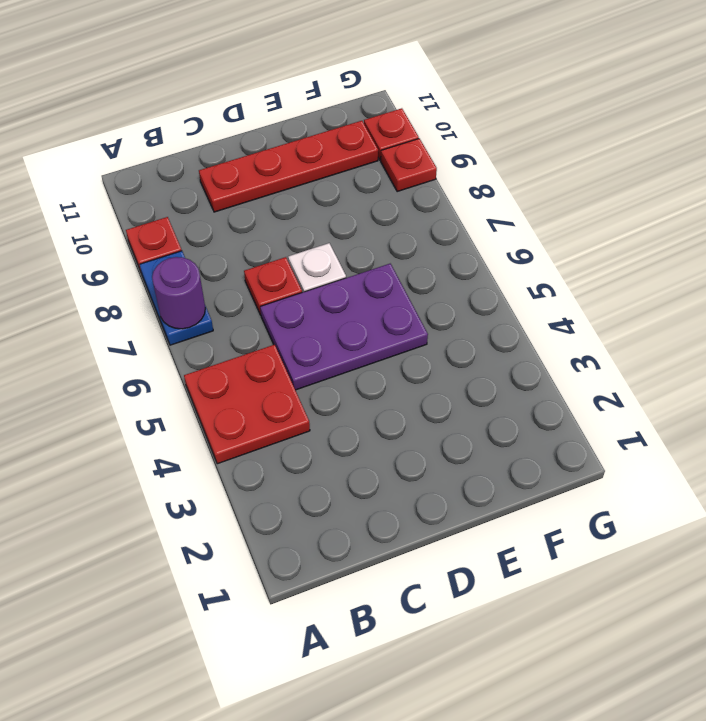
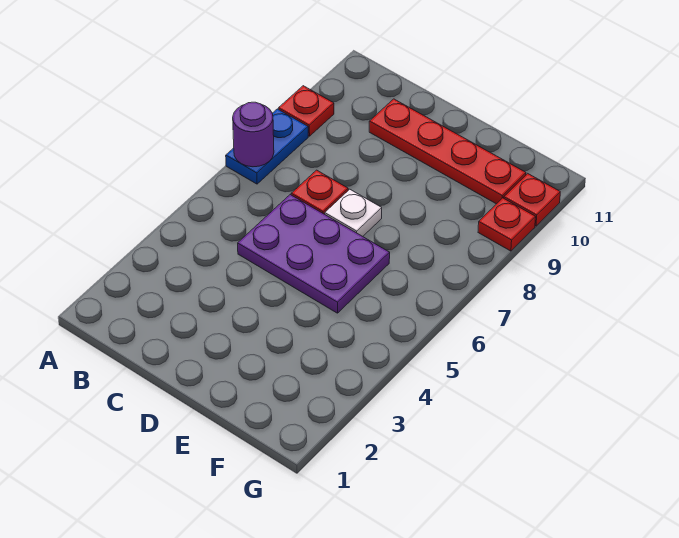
red plate A4:B5 level 1 -> none

